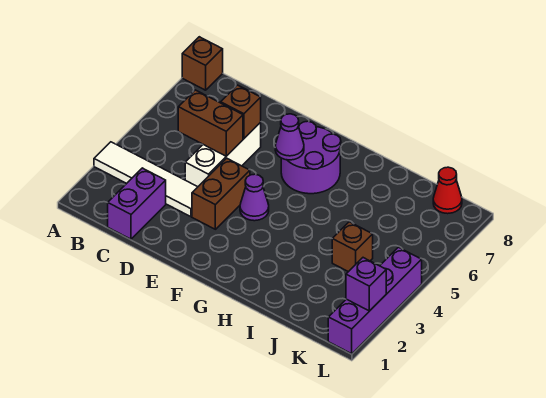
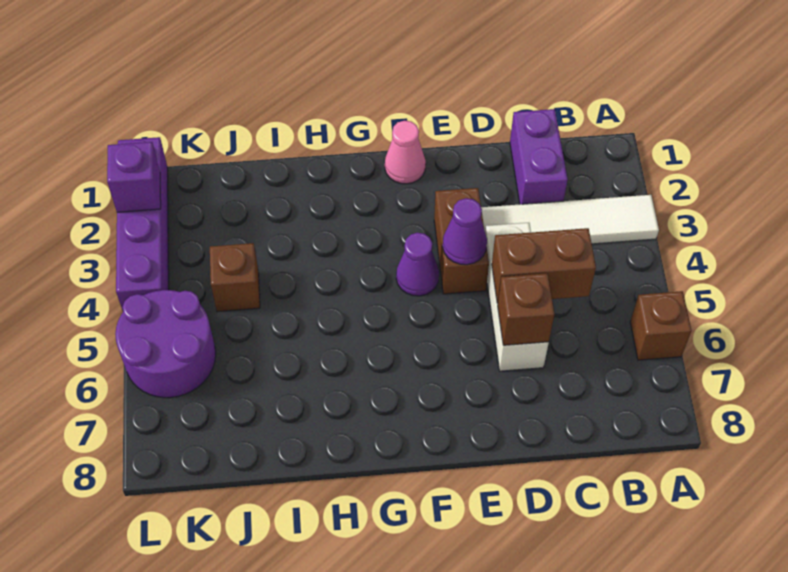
brown brick A8 level 1 -> brown brick A6 level 1
none -> pink cone F1 level 1
purple round brick F6:G7 level 1 -> purple round brick K5:L6 level 1
purple cone F6 level 2 -> purple cone E4 level 2
red cone K8 level 1 -> none

